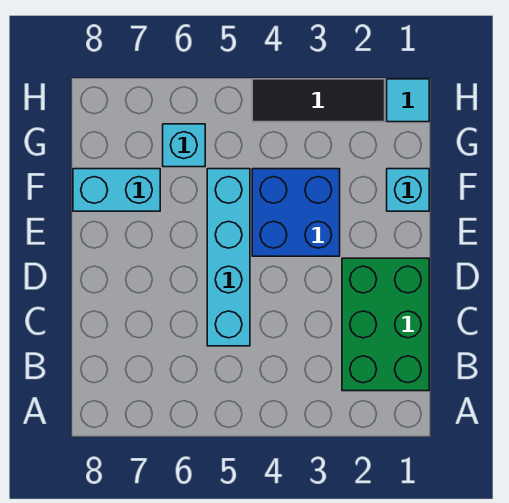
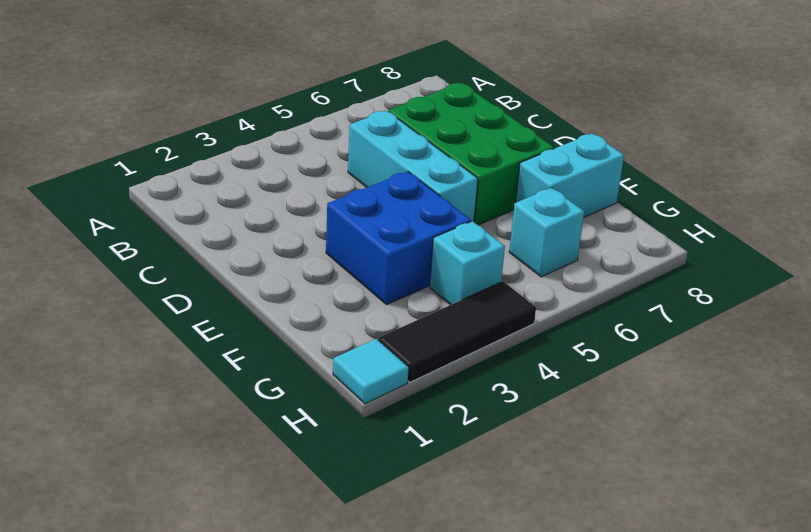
green brick B1:D2 level 1 -> green brick C6:E7 level 1
cyan brick C5:F5 level 1 -> cyan brick C5:E5 level 1
cyan brick F1 level 1 -> cyan brick G4 level 1

